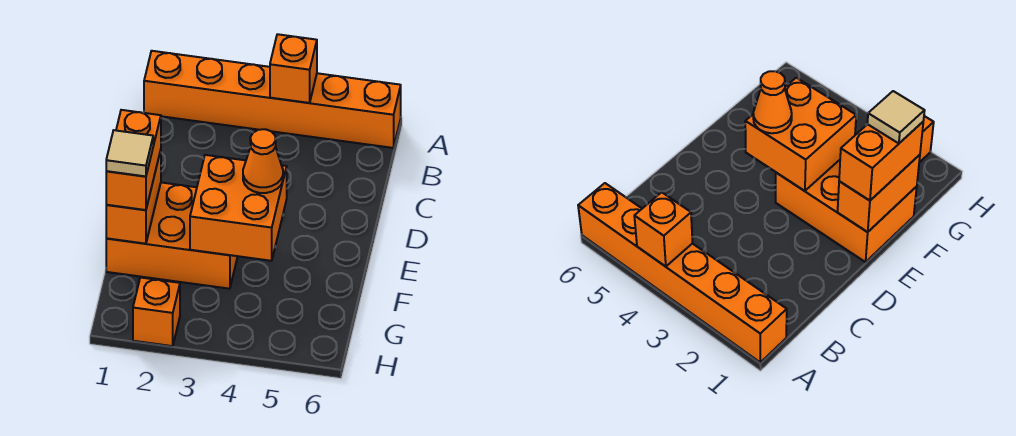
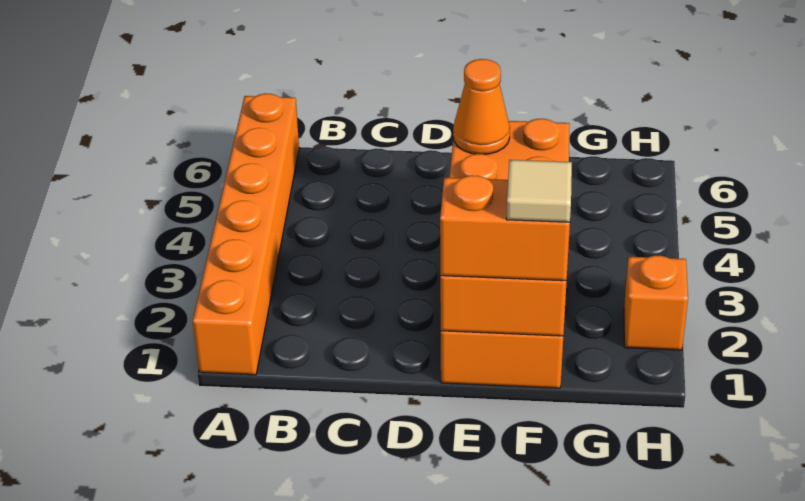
orange brick A4 level 2 -> none

